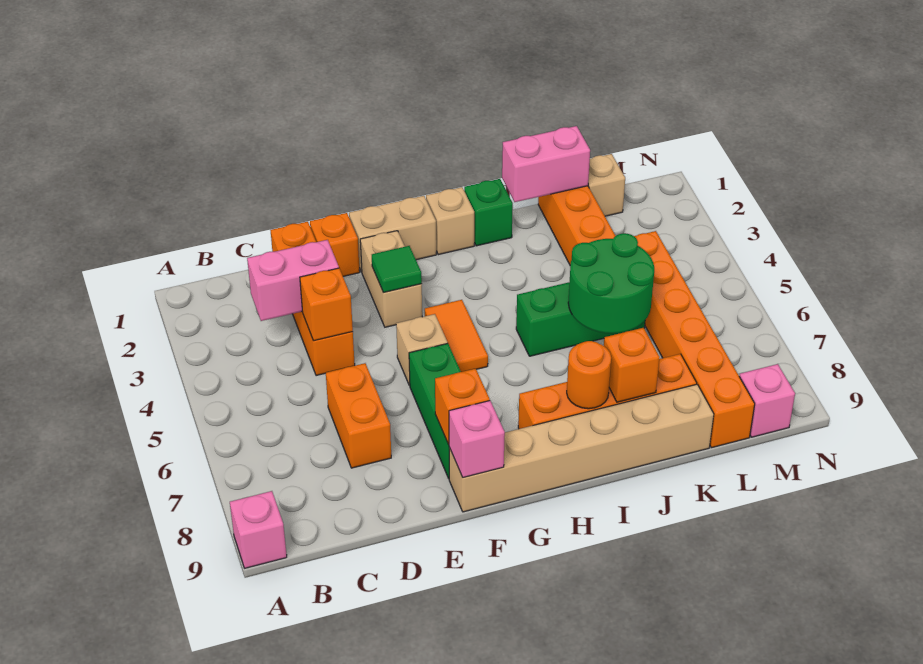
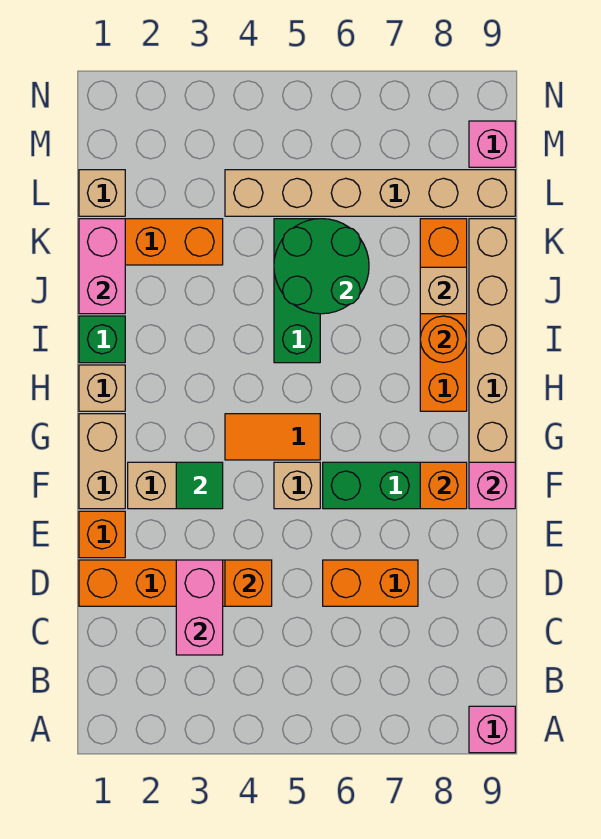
orange brick J8 level 2 -> tan brick J8 level 2
orange brick L4:L9 level 1 -> tan brick L4:L9 level 1

